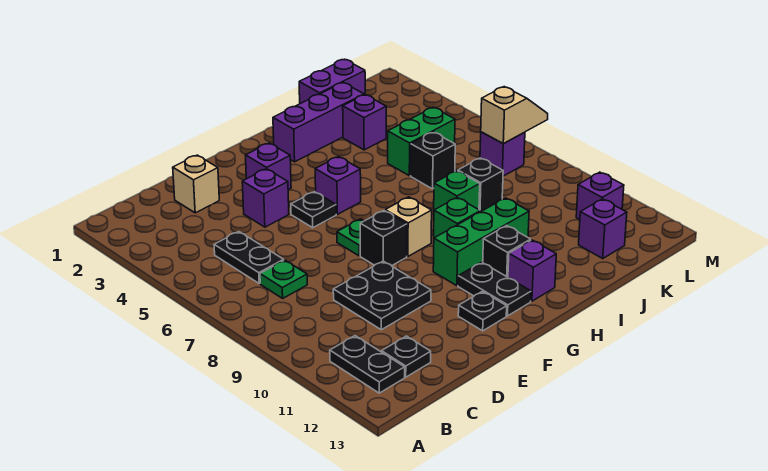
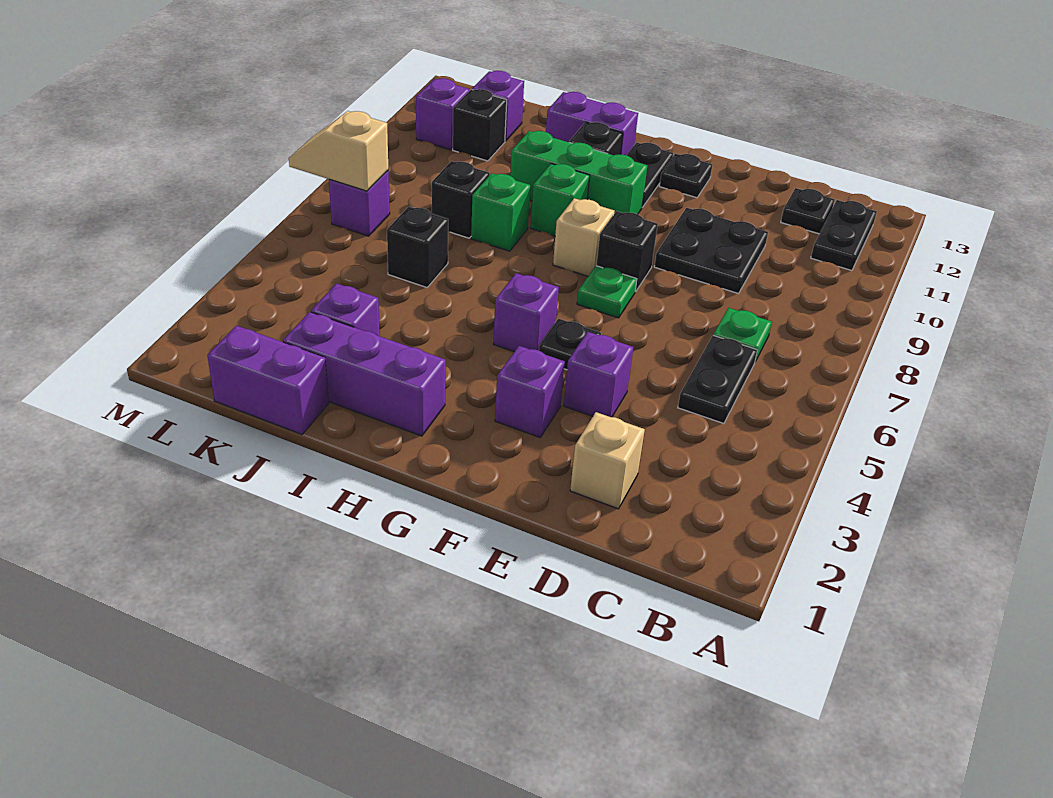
purple brick H12 level 1 -> purple brick H12:I12 level 1
green brick J5:K5 level 1 -> none
none -> black brick K11 level 1

